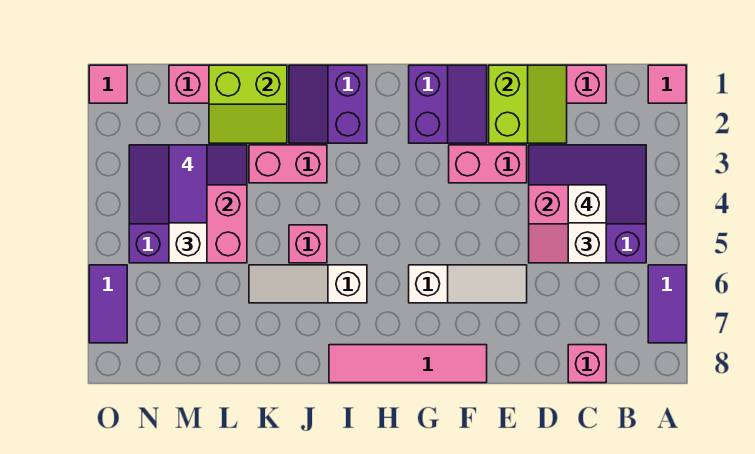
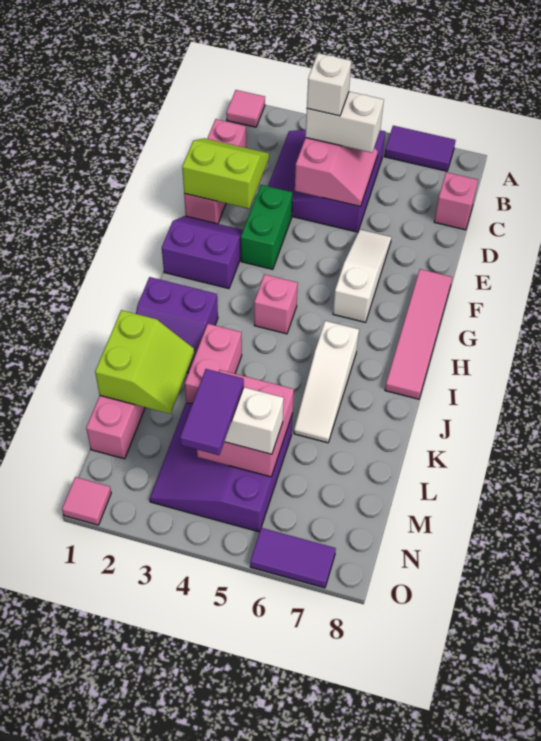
pink brick E3:F3 level 1 -> green brick E3:F3 level 1
pink brick J5 level 1 -> pink brick H4 level 1
purple tile M3:M4 level 4 -> purple tile M4:N4 level 4

